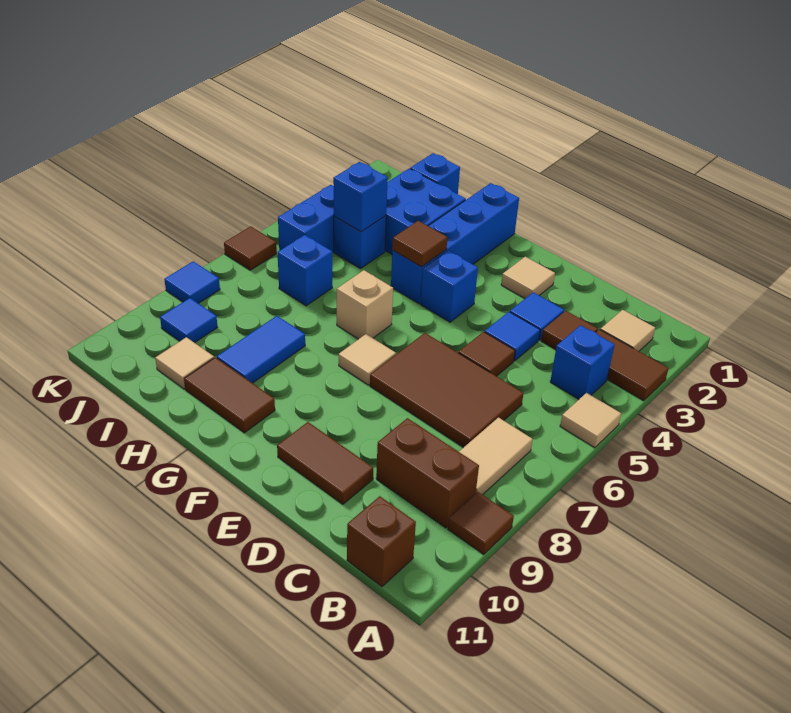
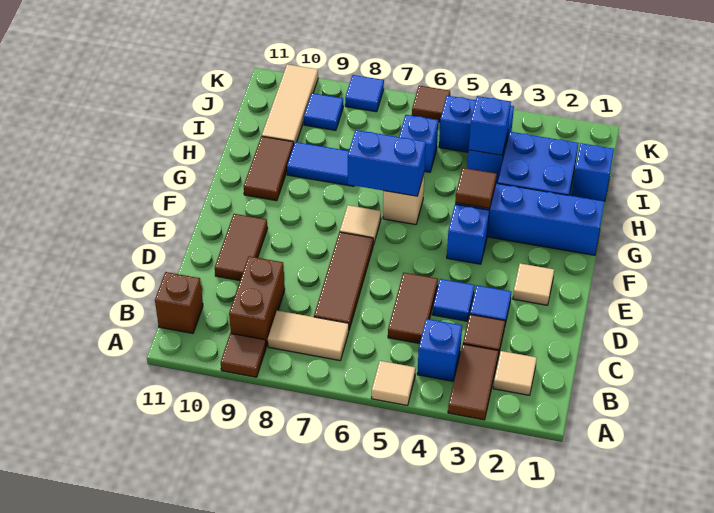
brown tile C6:E7 level 1 -> brown tile C7:E7 level 1
brown tile D5 level 1 -> brown tile C5:D5 level 1
none -> blue brick G6:G7 level 2
tan tile I10 level 1 -> tan tile I10:K10 level 1

